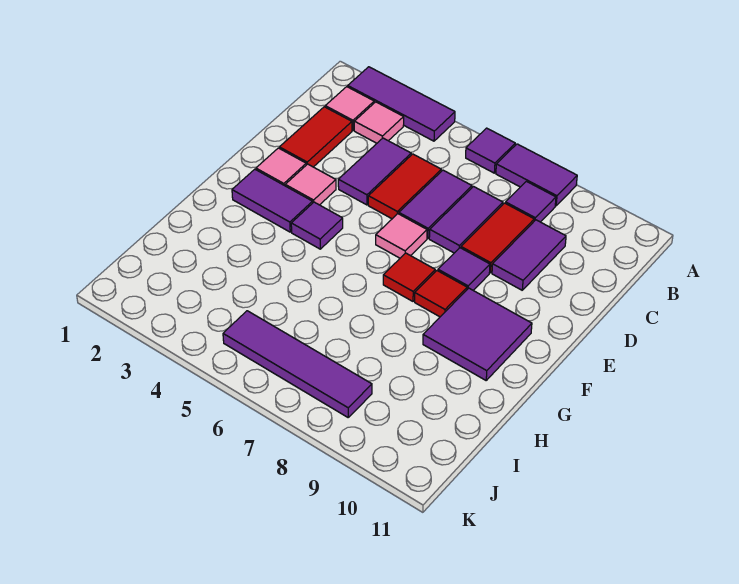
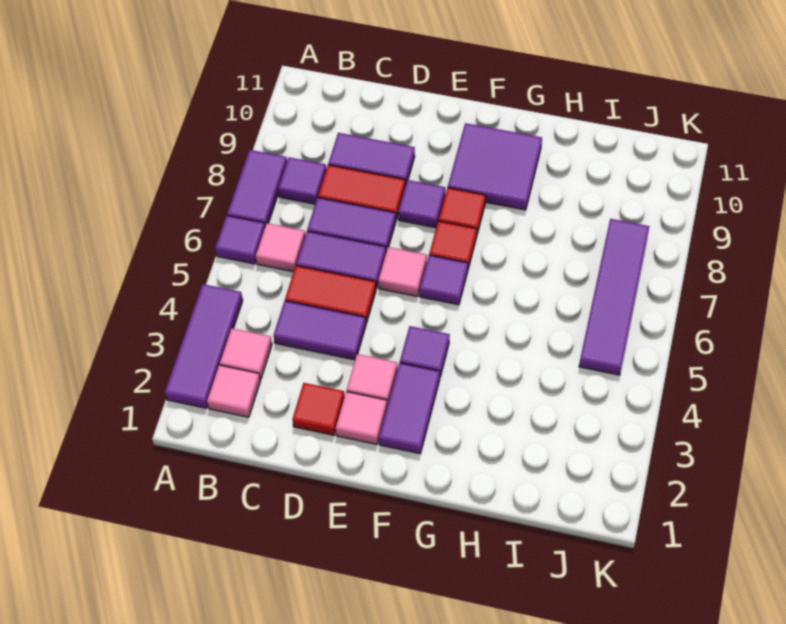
none -> pink tile B6 level 1
red tile C2:D2 level 1 -> red tile D2 level 1
none -> purple tile F6 level 1

